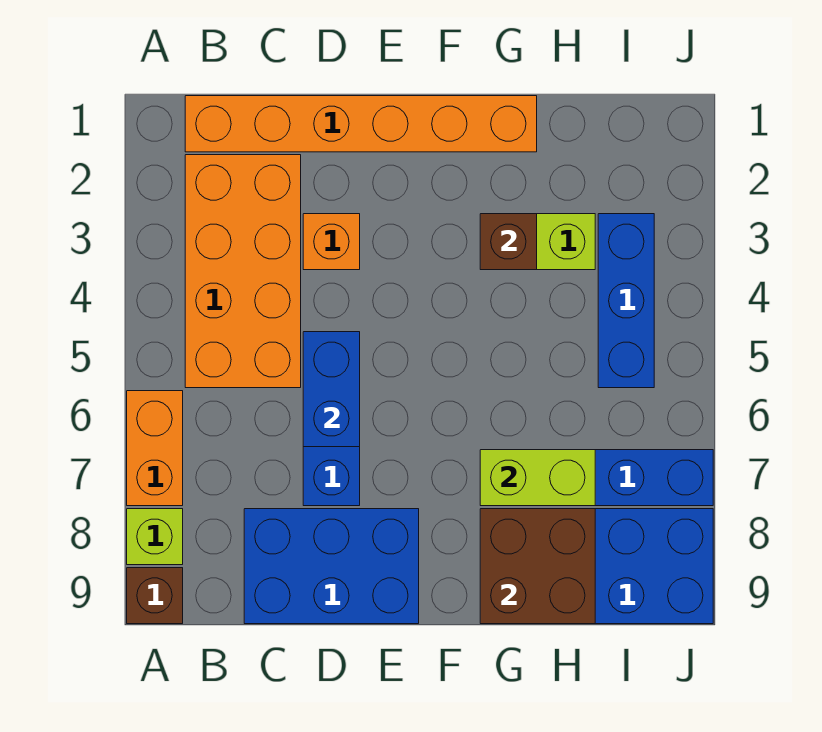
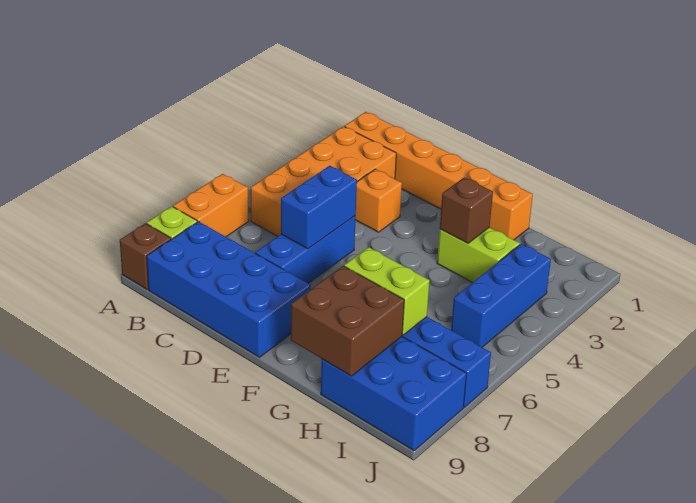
blue brick C8:E9 level 1 -> blue brick B8:E9 level 1

